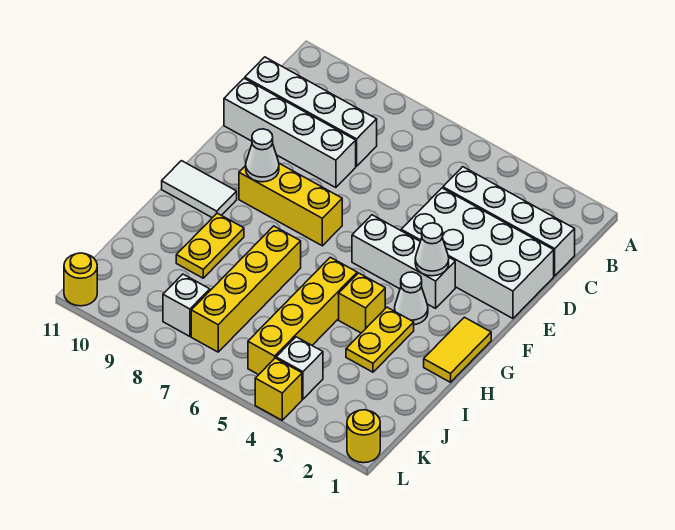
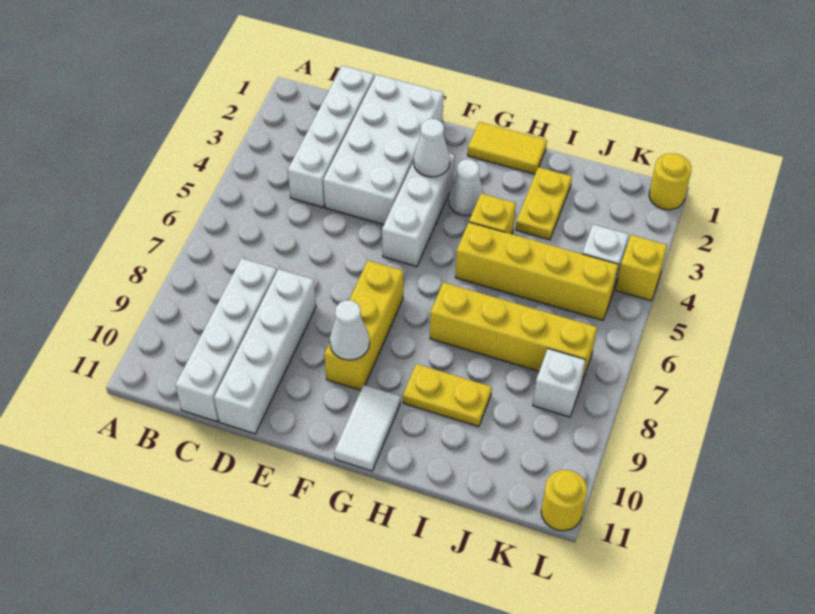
yellow plate H3:I3 level 1 -> yellow plate I2:I3 level 1

